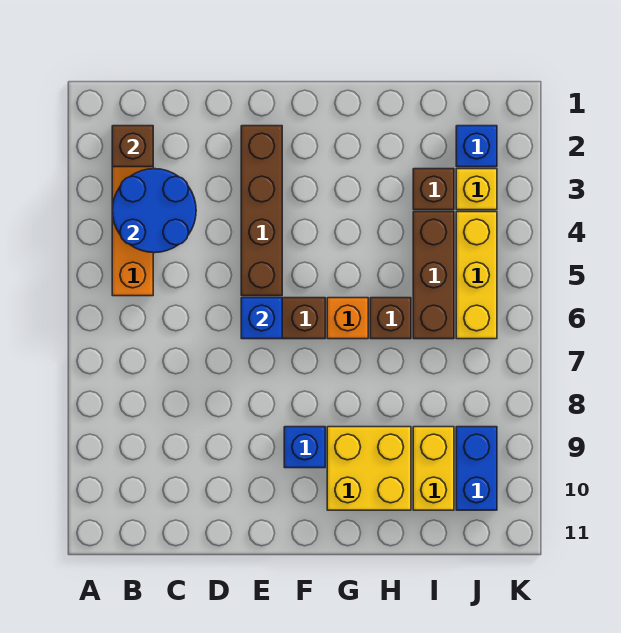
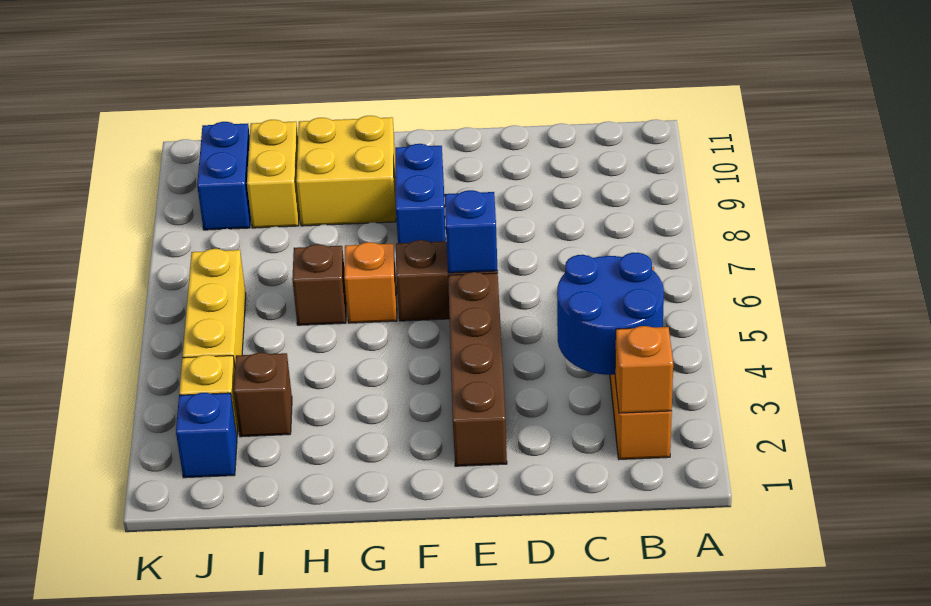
brown brick B2 level 2 -> orange brick B2 level 2
blue brick F9 level 1 -> blue brick F8:F9 level 1
brown brick I4:I6 level 1 -> none

